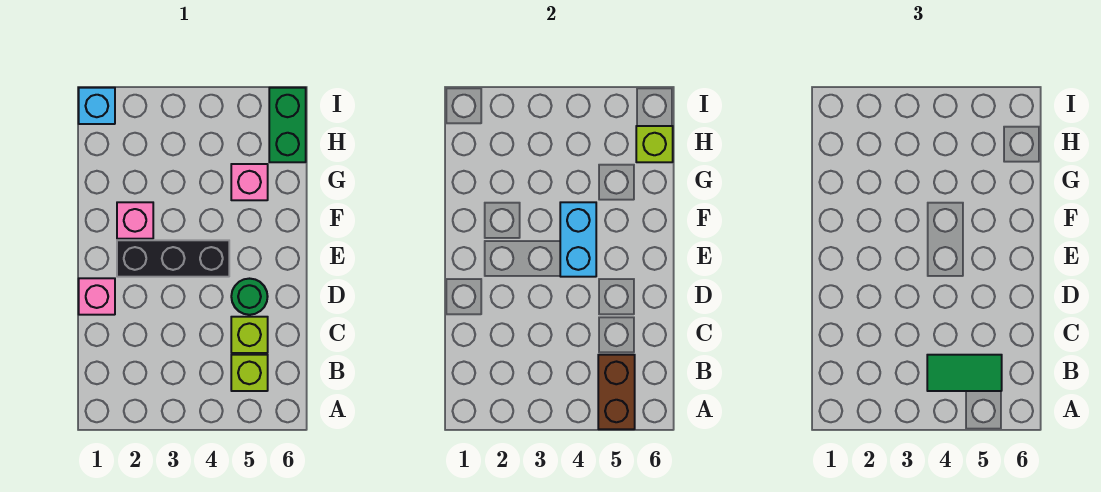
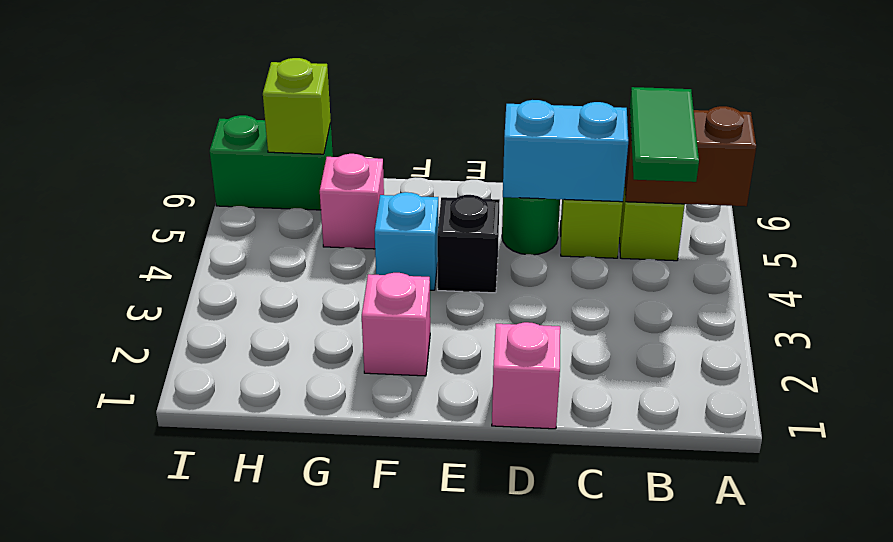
black brick E2:E4 level 1 -> black brick E4 level 1
cyan brick E4:F4 level 2 -> cyan brick C5:D5 level 2
cyan brick I1 level 1 -> cyan brick F4 level 1

